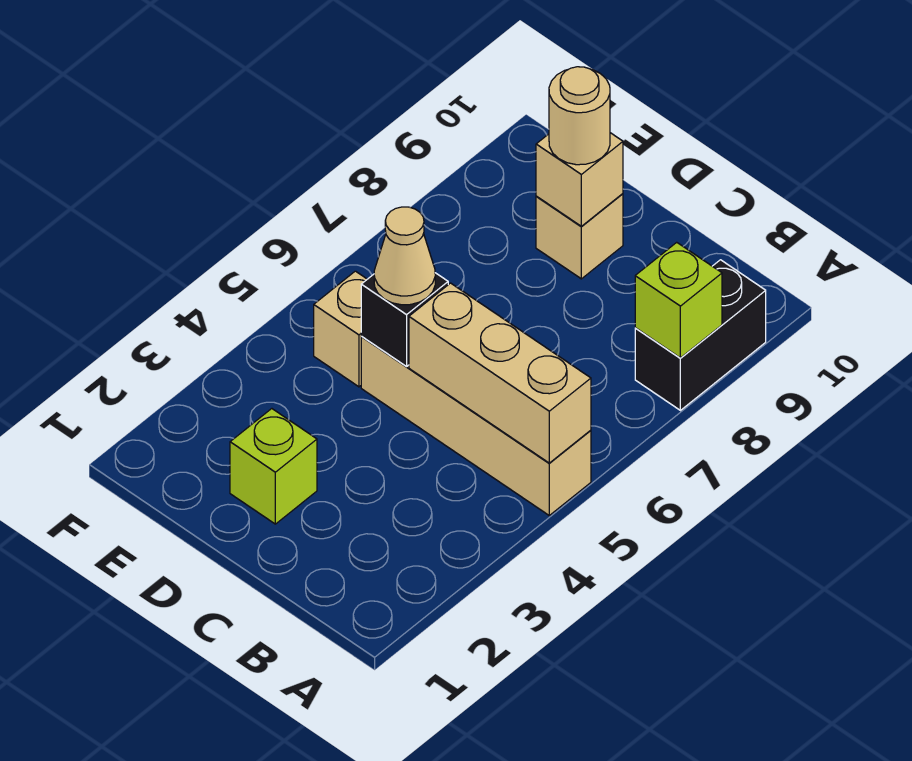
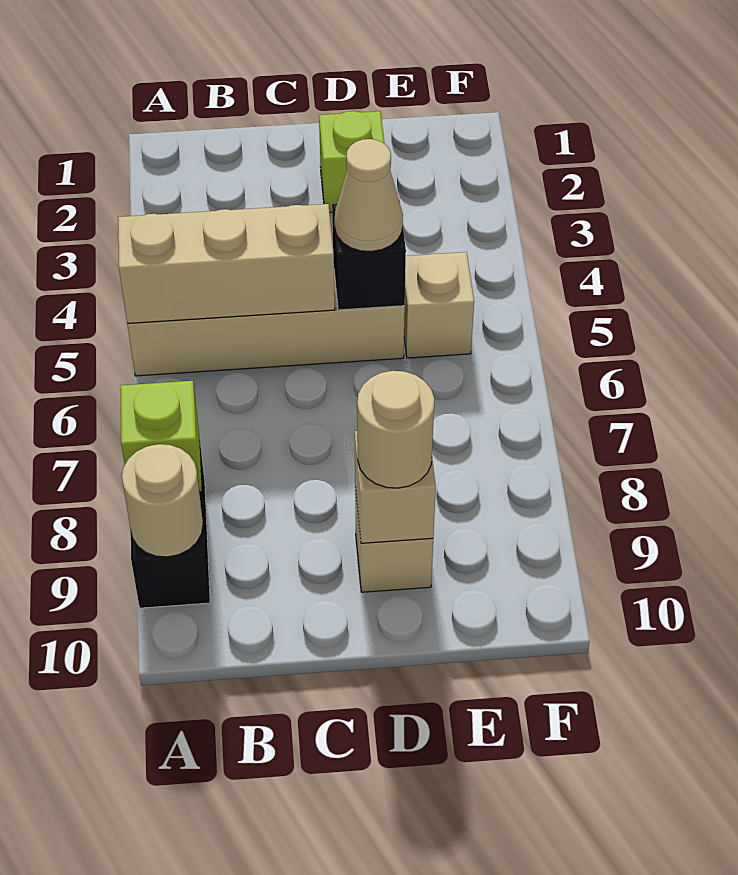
none -> tan round brick A9 level 2

